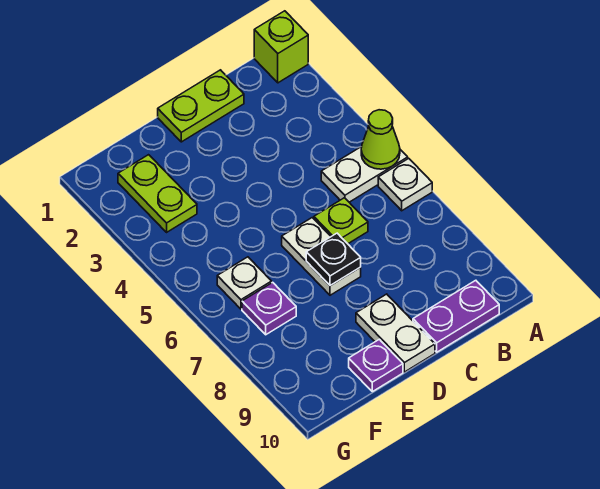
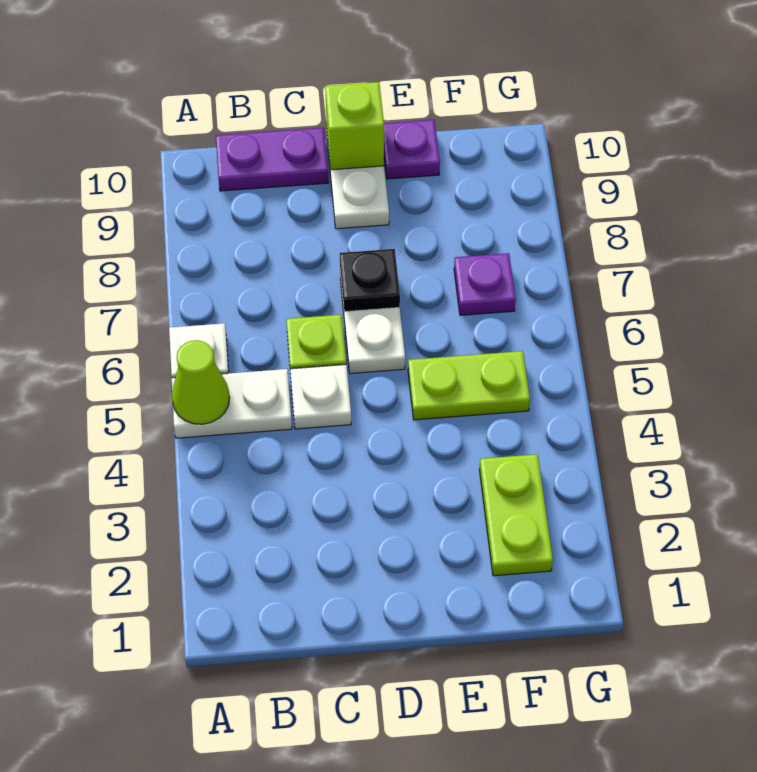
lime brick A1 level 1 -> lime brick D10 level 2
lime plate C1:D1 level 1 -> lime plate E5:F5 level 1
white plate F6 level 1 -> white plate C5 level 1

